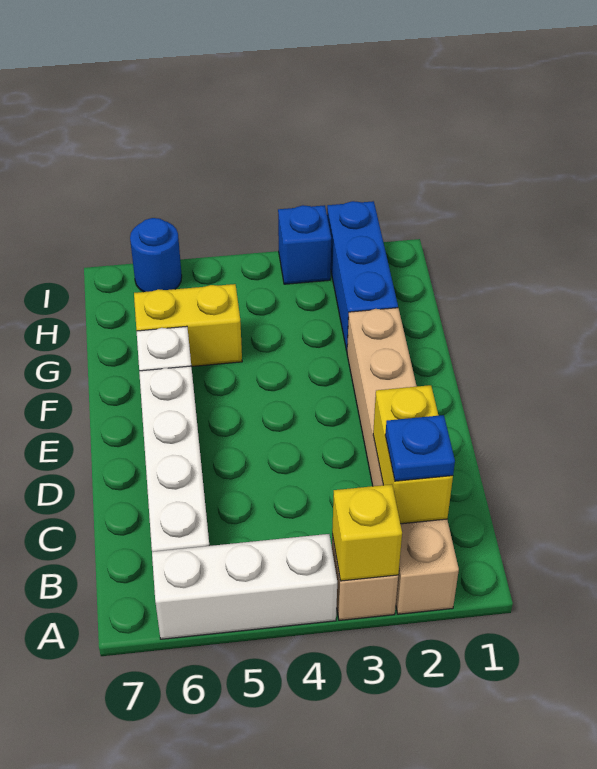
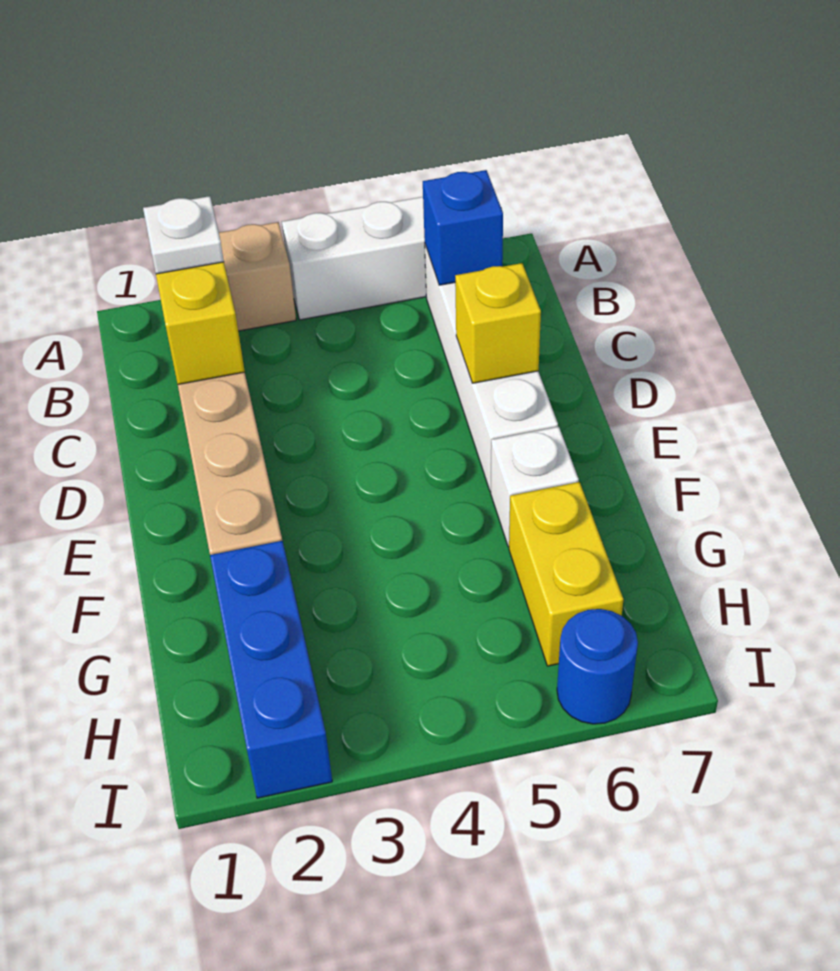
yellow brick A3 level 2 -> yellow brick D6 level 2
blue plate B2 level 3 -> white plate B2 level 3
yellow brick G5:G6 level 1 -> yellow brick G6:H6 level 1
blue brick I3 level 1 -> blue brick B6 level 2

